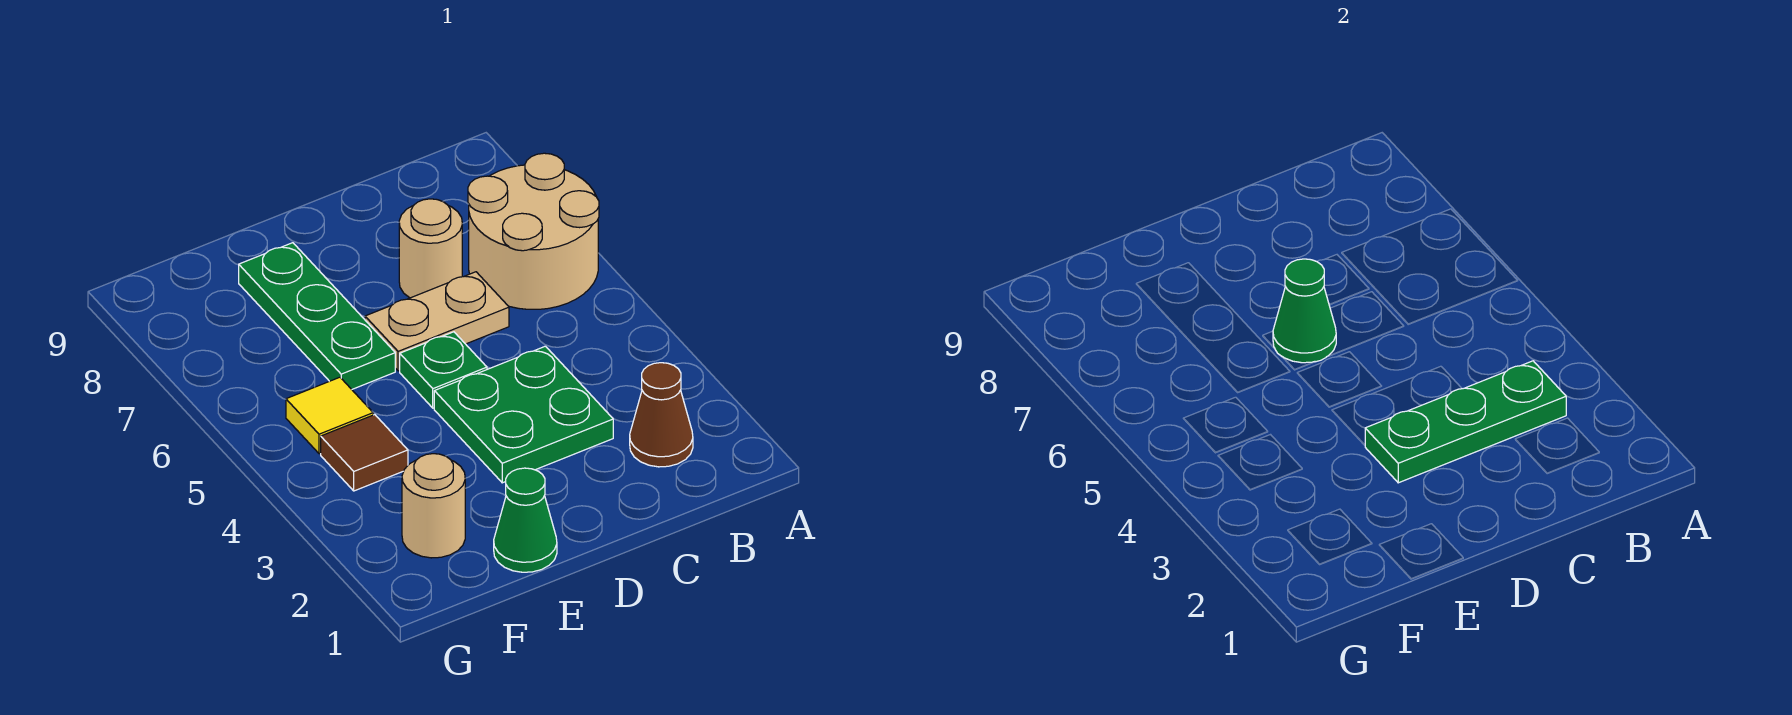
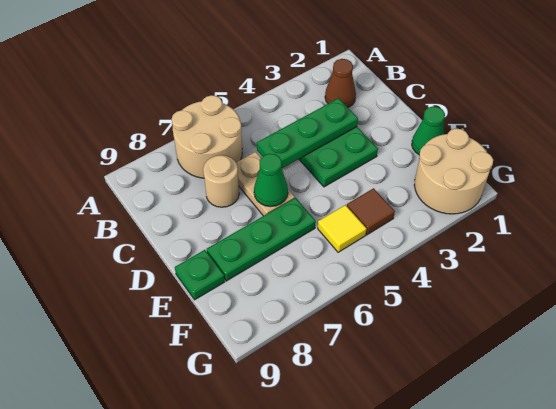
green plate B3:D3 level 2 -> green plate C3:C5 level 2
green plate D5 level 1 -> green plate E9 level 1
tan round brick F2 level 1 -> tan round brick F1:G2 level 1

